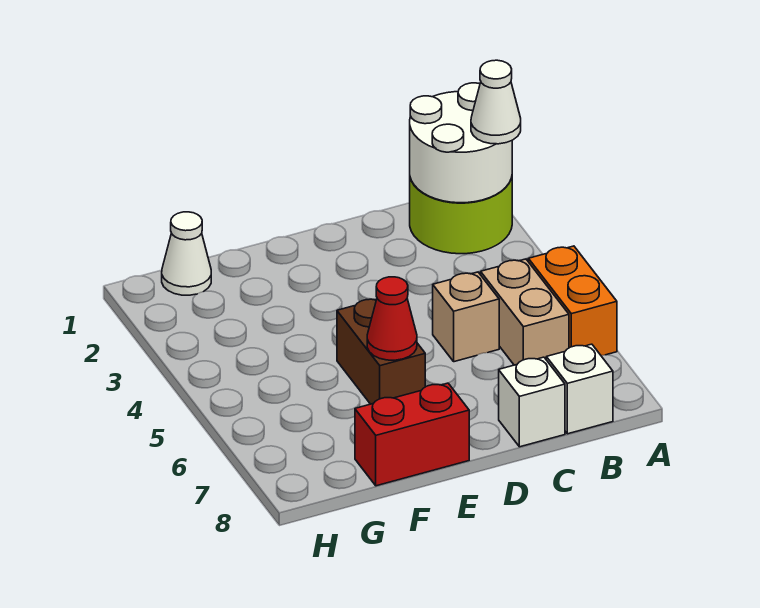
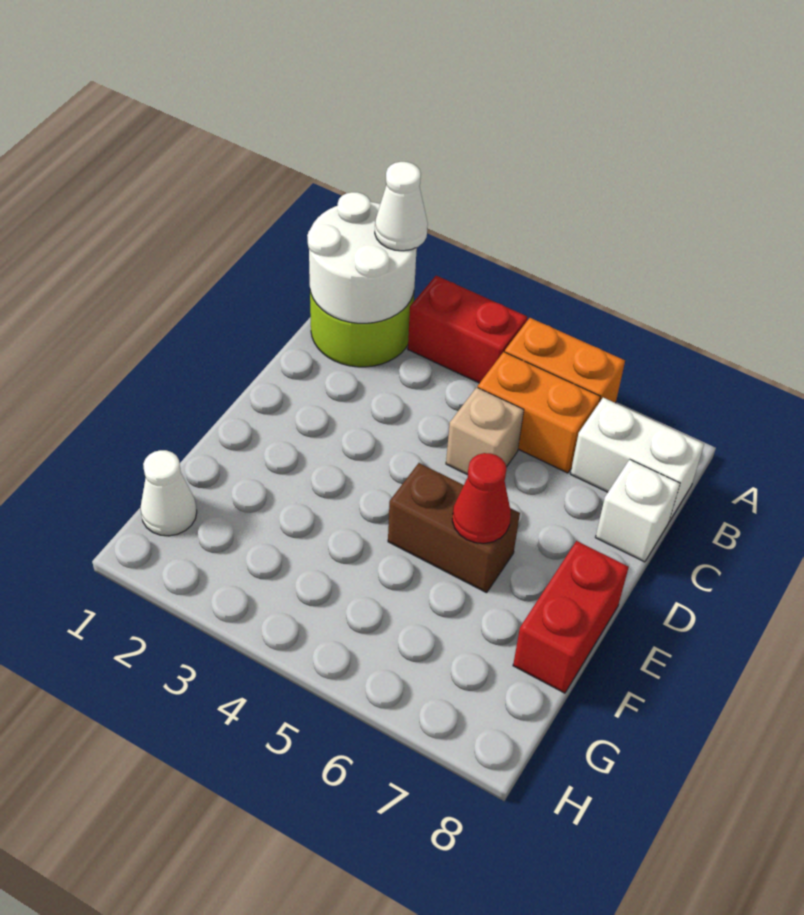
none -> red brick A3:A4 level 1
tan brick B5:B6 level 1 -> orange brick B5:B6 level 1
white brick B8 level 1 -> white brick B7:B8 level 1

